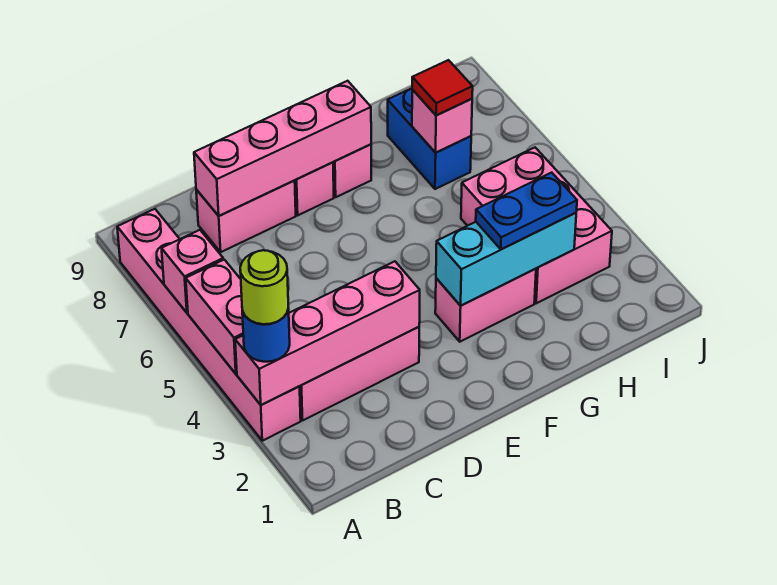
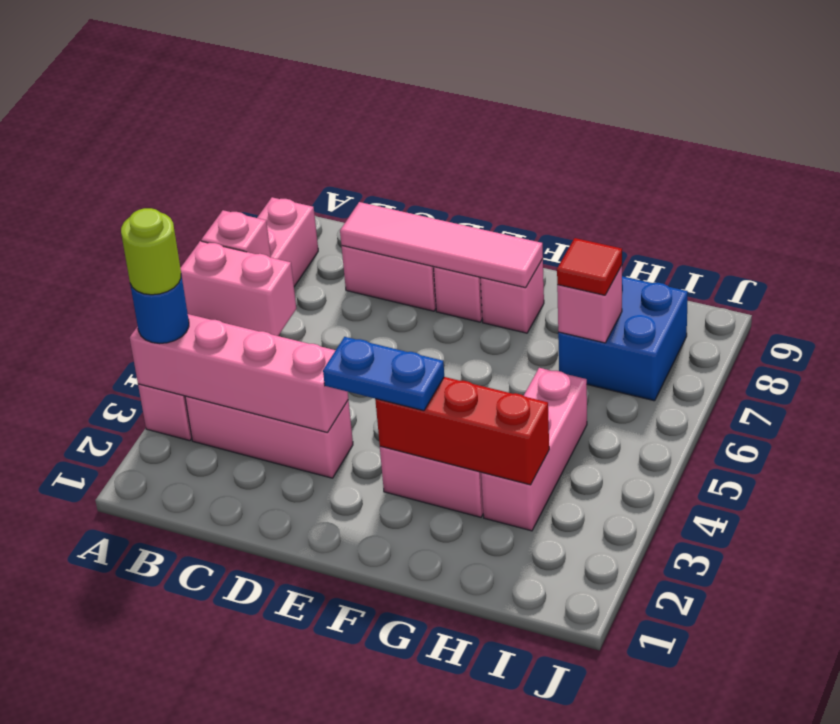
pink brick A4:A5 level 2 -> pink brick A5:B5 level 2
pink brick C8:F8 level 2 -> pink tile C8:F8 level 2
cyan brick F3:H3 level 2 -> red brick F3:H3 level 2
blue plate G3:H3 level 3 -> blue plate E3:F3 level 3
pink brick H3:I5 level 1 -> pink brick H3:H5 level 1
blue brick H7:H8 level 1 -> blue brick H7:I8 level 1

